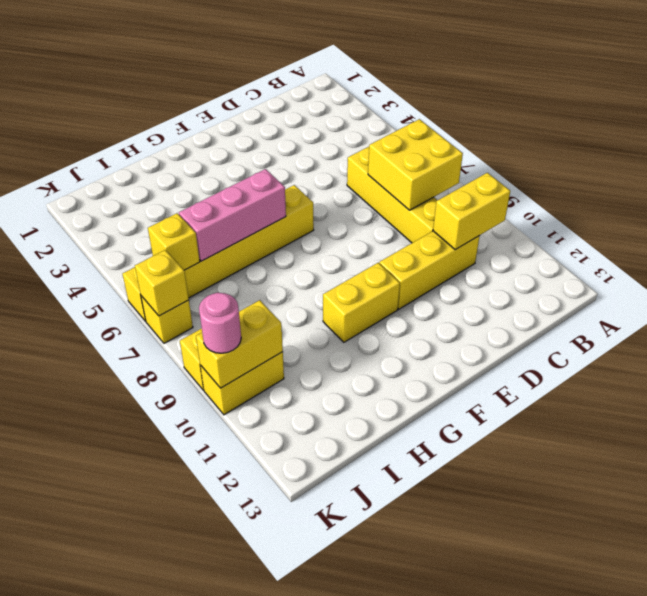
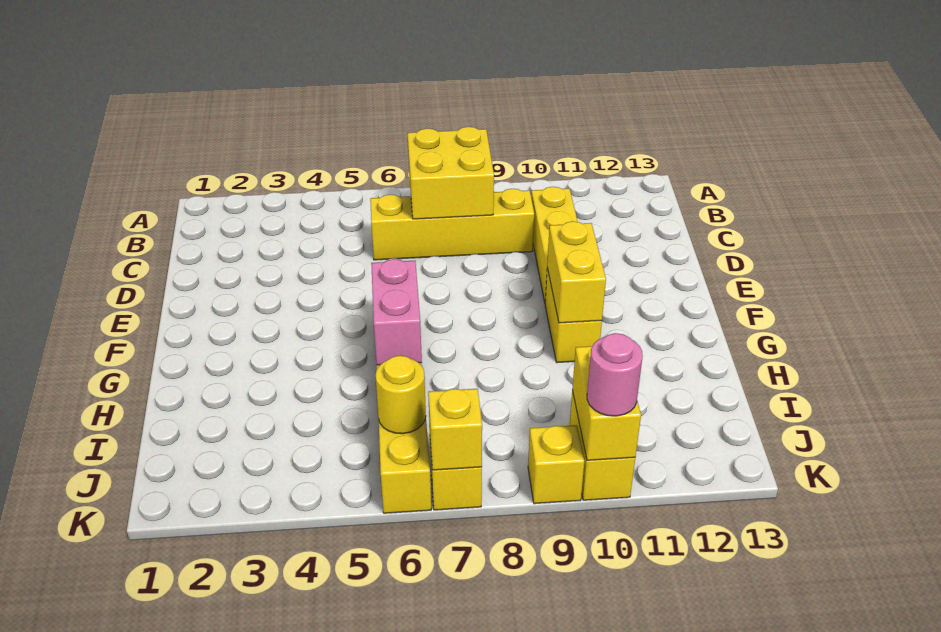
yellow brick B10:C10 level 2 -> yellow brick F10:G10 level 2
pink brick G6:I6 level 2 -> pink brick G6:H6 level 2
yellow brick J6 level 2 -> yellow round brick J6 level 2

